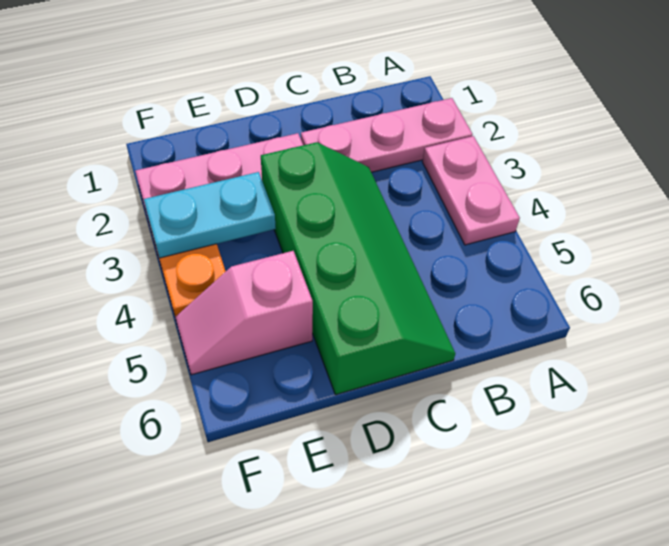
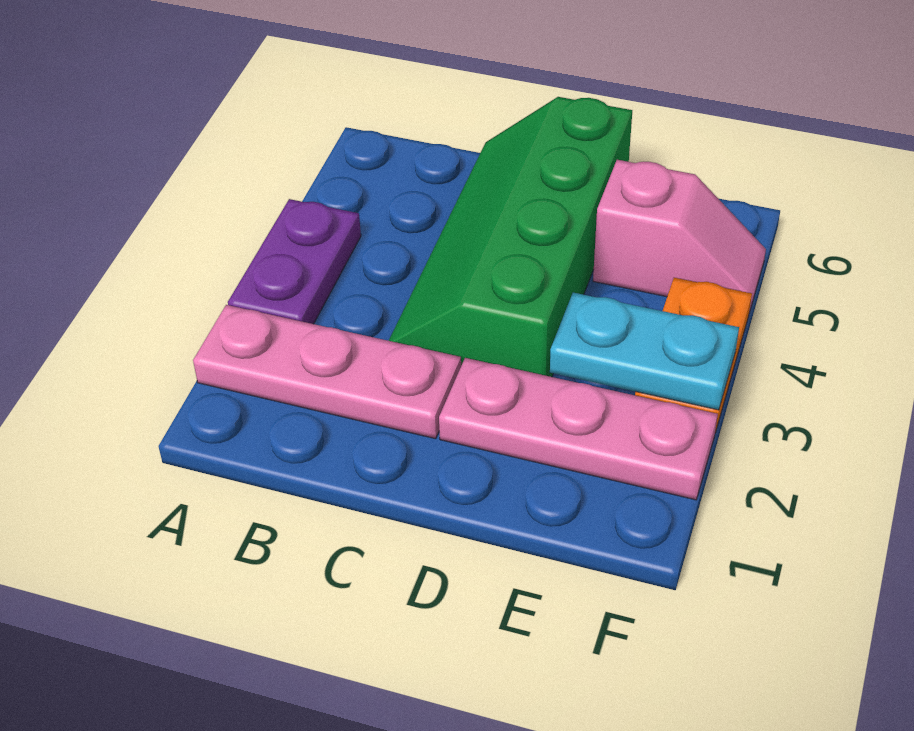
pink plate A3:A4 level 1 -> purple plate A3:A4 level 1

